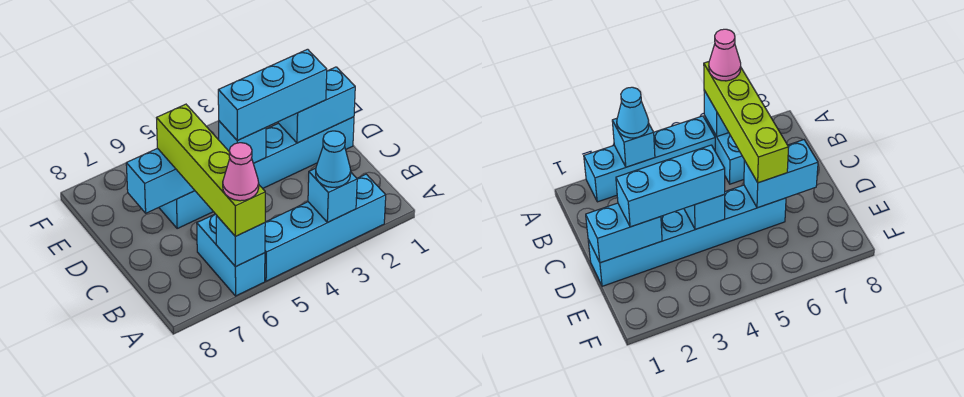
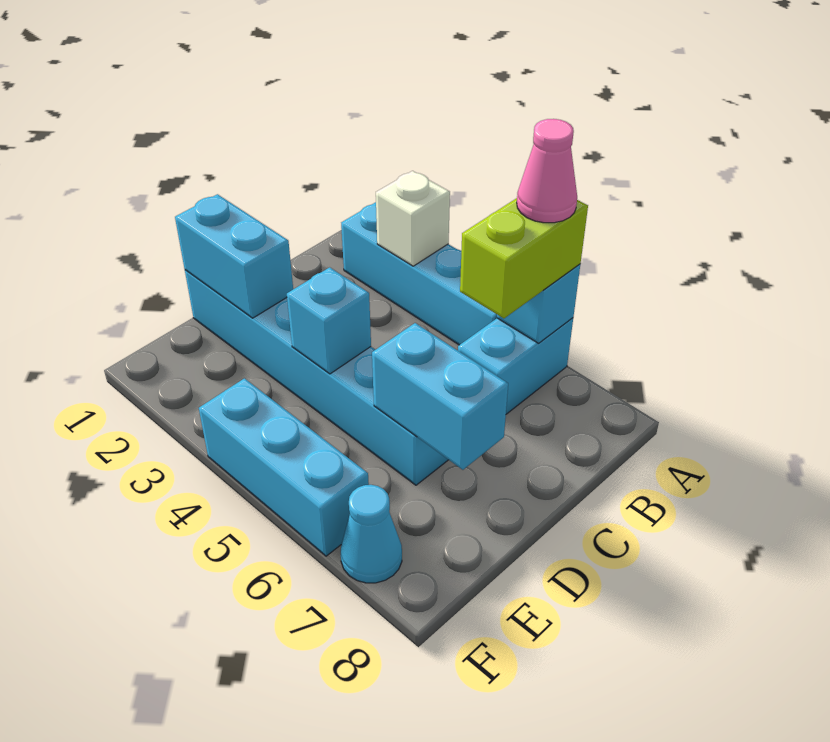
cyan brick A3 level 2 -> white brick A3 level 2
cyan cone A3 level 3 -> cyan cone F7 level 1
lime brick A6:D6 level 3 -> lime brick A6:B6 level 3
cyan brick D2:D4 level 3 -> cyan brick F4:F6 level 1

